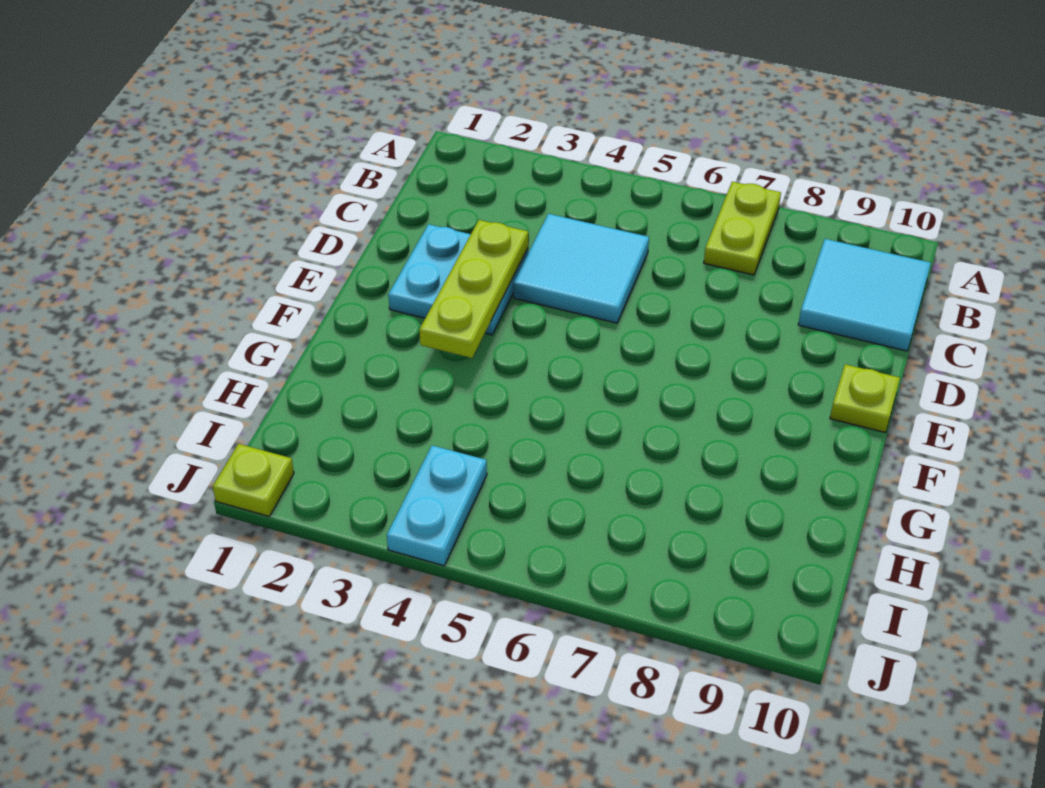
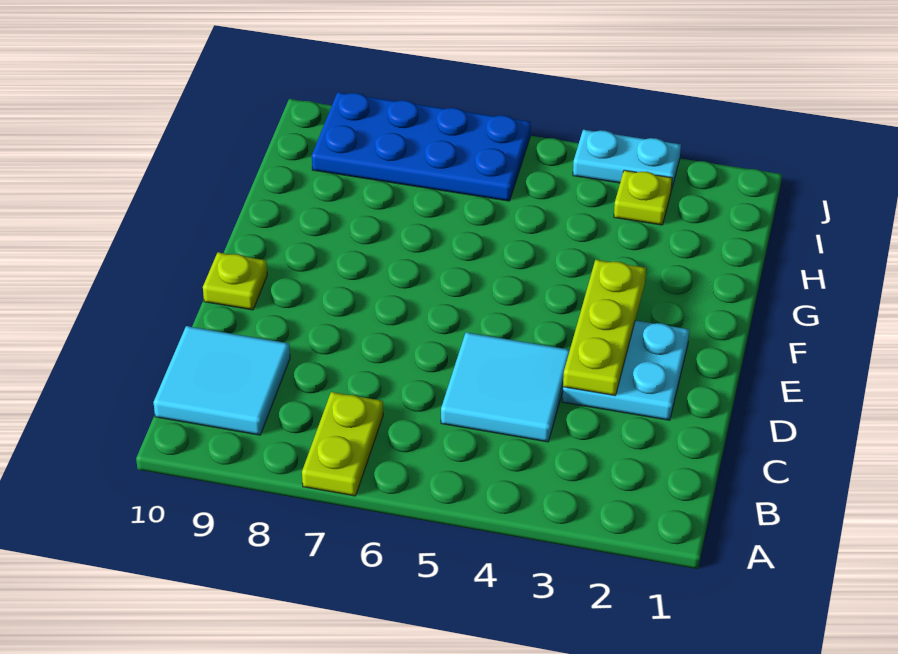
cyan plate I4:J4 level 1 -> cyan plate J3:J4 level 1
none -> blue plate I6:J9 level 1
lime plate J1 level 1 -> lime plate I3 level 1

